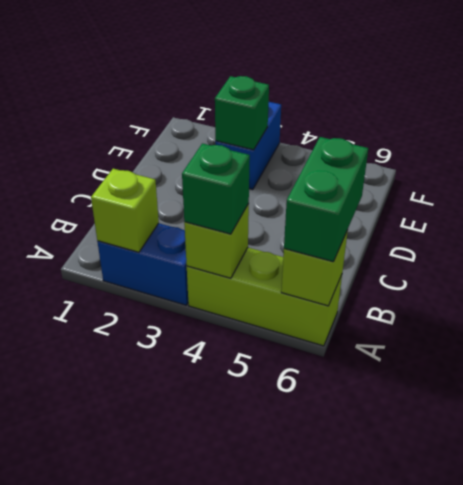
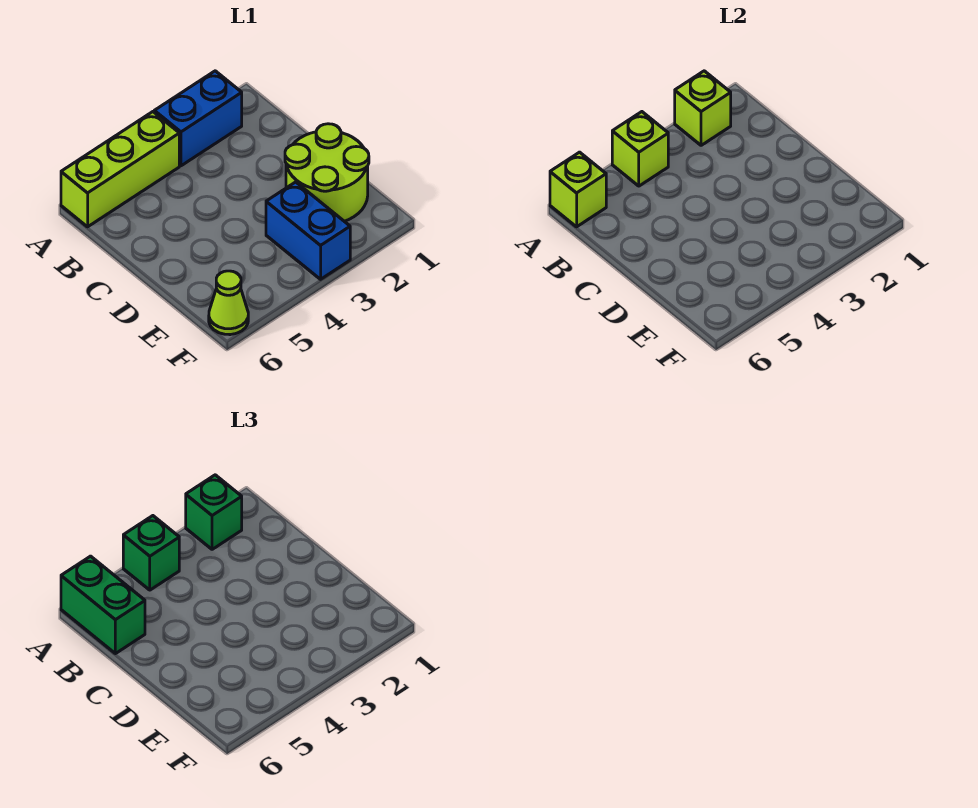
none -> lime round brick D1:E2 level 1
green brick E3 level 2 -> green brick A2 level 3
none -> lime cone F6 level 1

